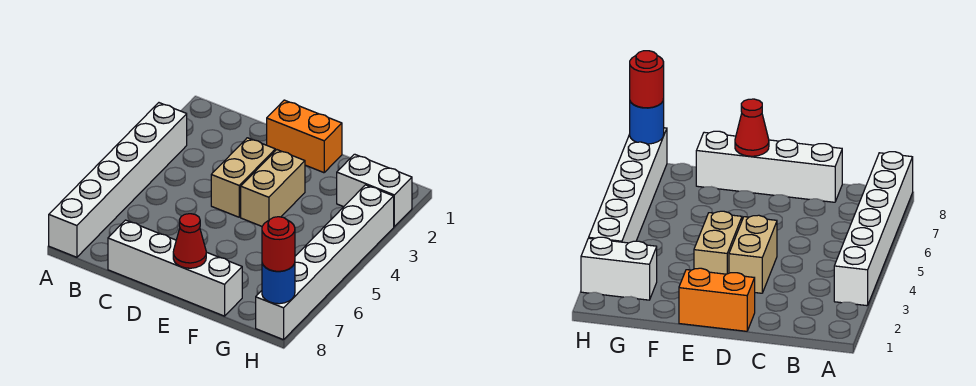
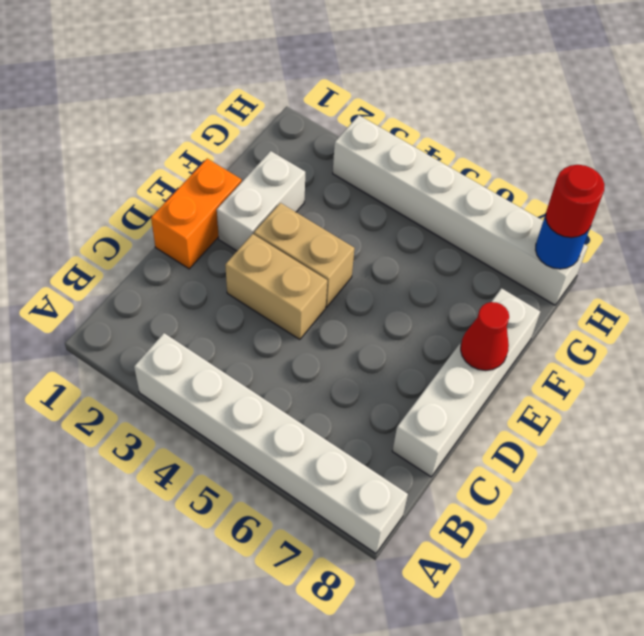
white brick G2:H2 level 1 -> white brick E2:F2 level 1

